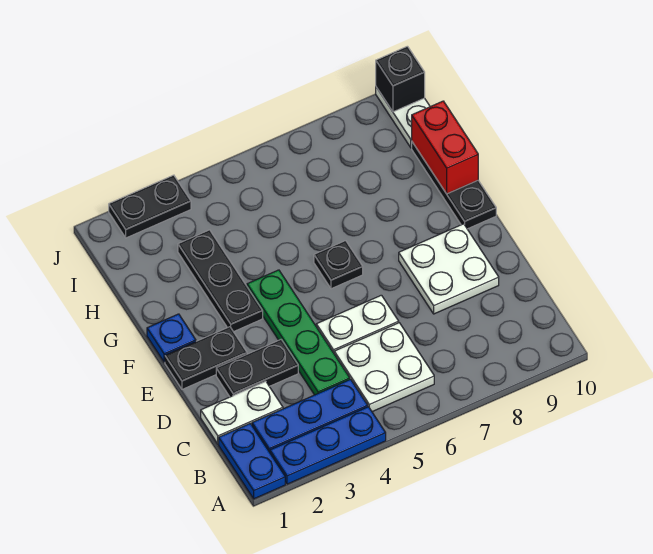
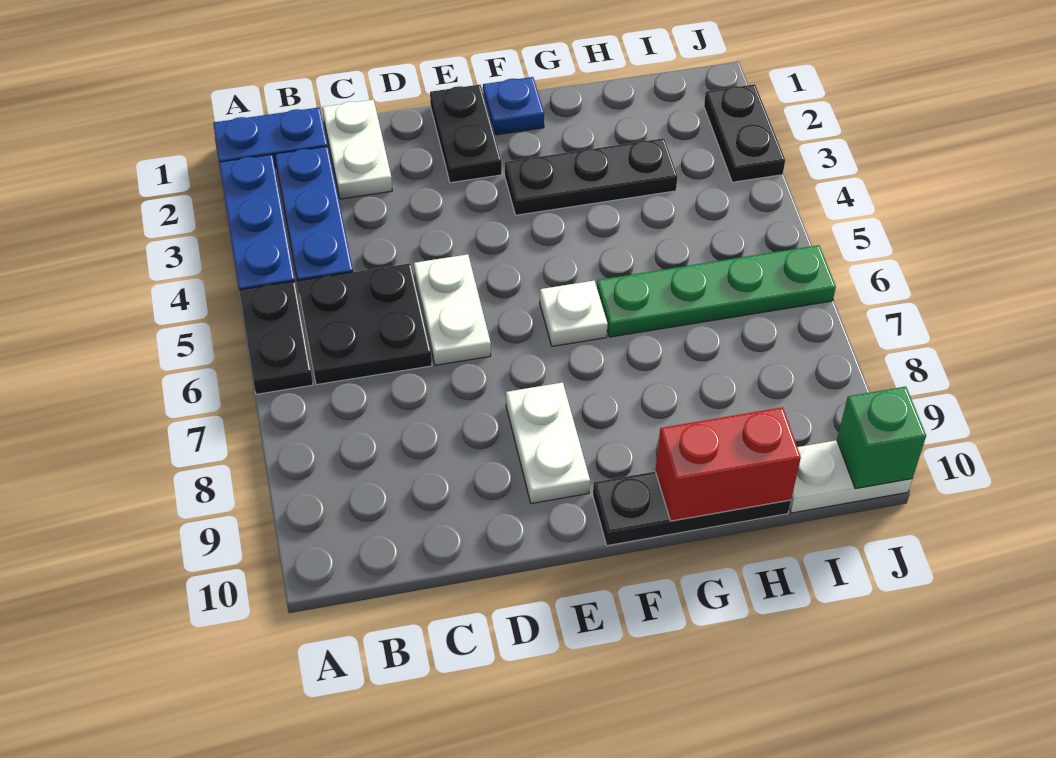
white plate B5:C6 level 1 -> black plate B5:C6 level 1
green plate C4:F4 level 1 -> green plate G6:J6 level 1
black plate D2:D3 level 1 -> black plate A5:A6 level 1
white plate D8:E9 level 1 -> white plate E8:E9 level 1
black plate F6 level 1 -> white plate F6 level 1
black brick J10 level 2 -> green brick J10 level 2

